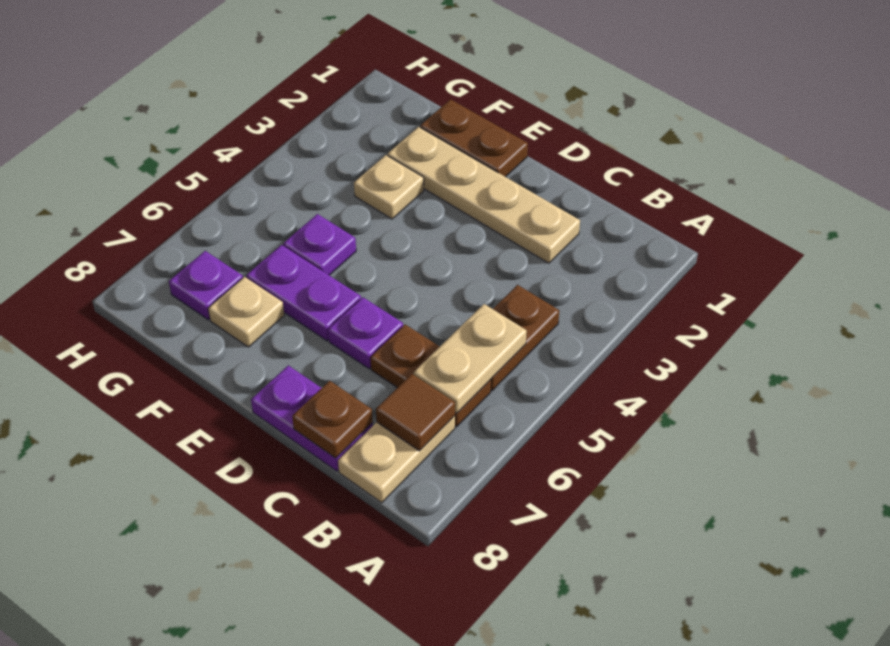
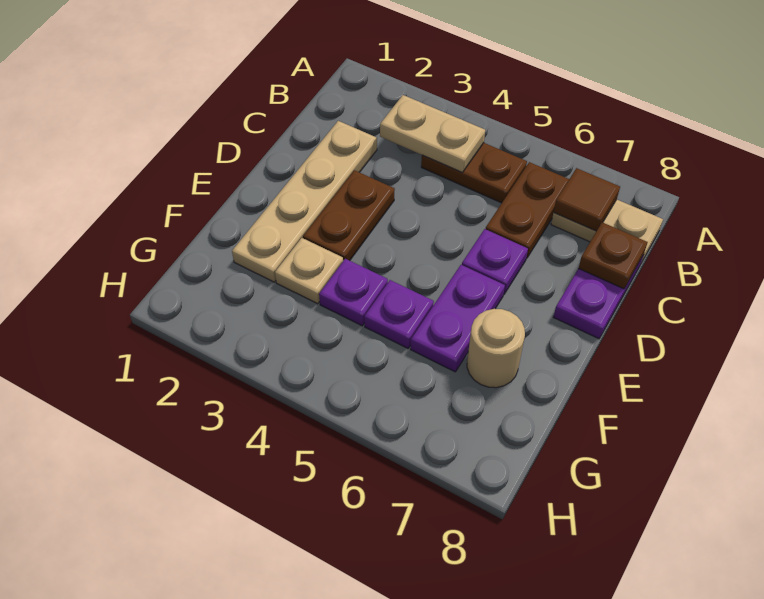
tan plate B5:B6 level 2 -> tan plate B3:B4 level 2
brown plate E1:F1 level 1 -> brown plate D3:E3 level 1
tan plate F7 level 1 -> tan round brick F7 level 1
purple plate G7 level 1 -> purple plate F4 level 1

